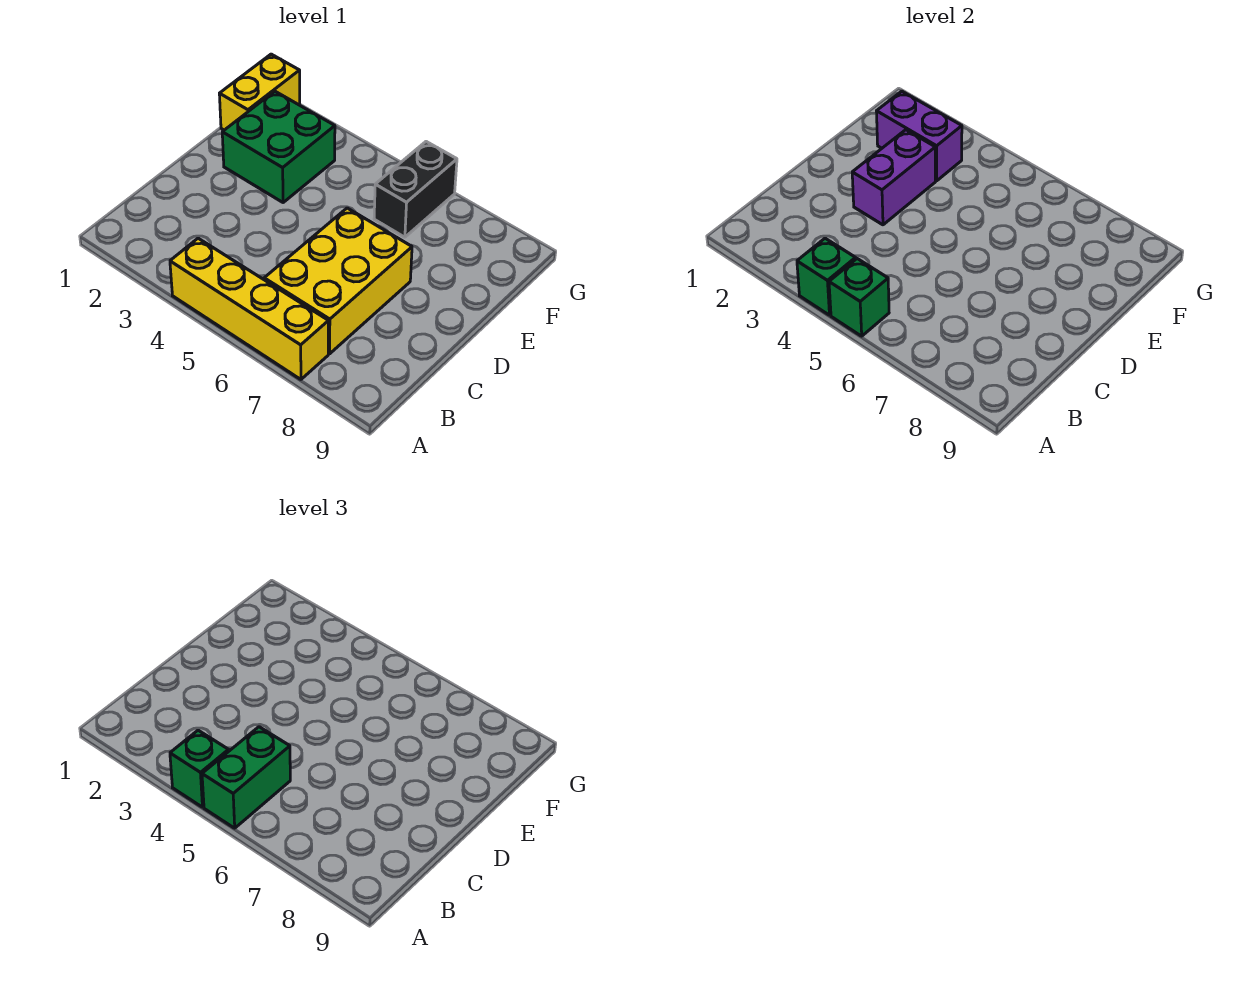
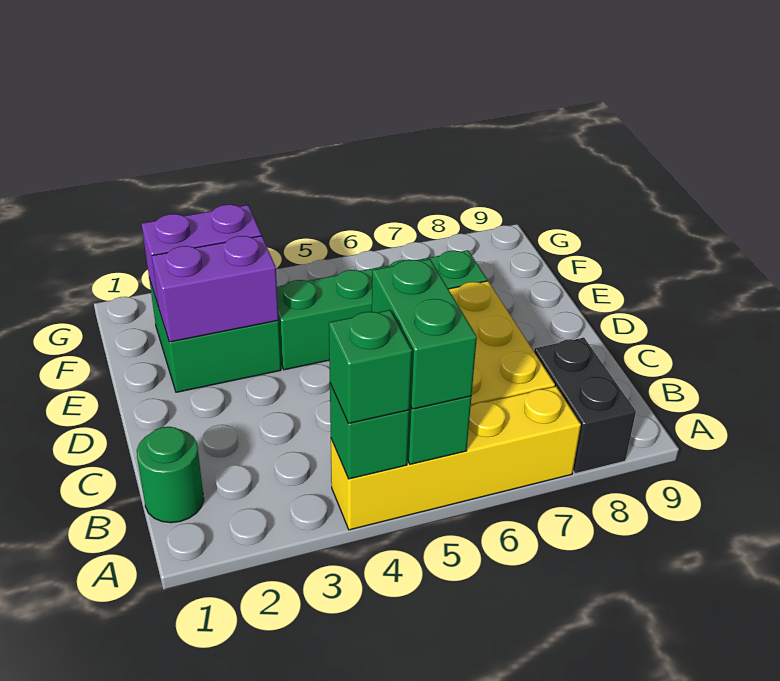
none -> green round brick B1 level 1
purple brick D3:E3 level 2 -> purple brick E2:E3 level 2
none -> green brick E4:E7 level 1
yellow brick F1:G1 level 1 -> none
black brick F6:G6 level 1 -> black brick A8:B8 level 1

